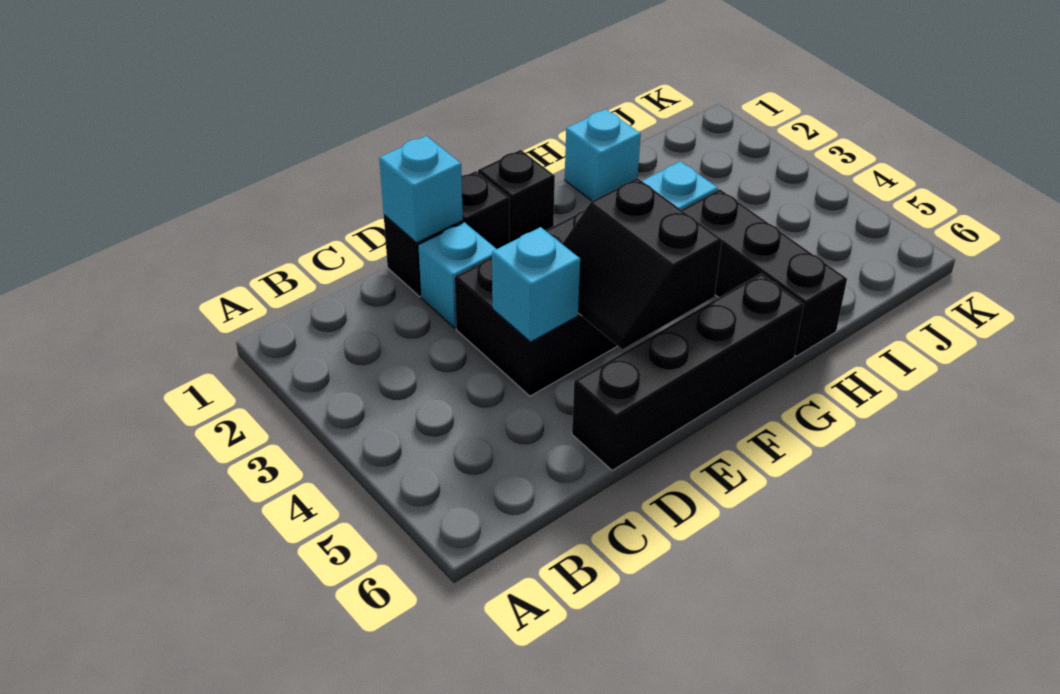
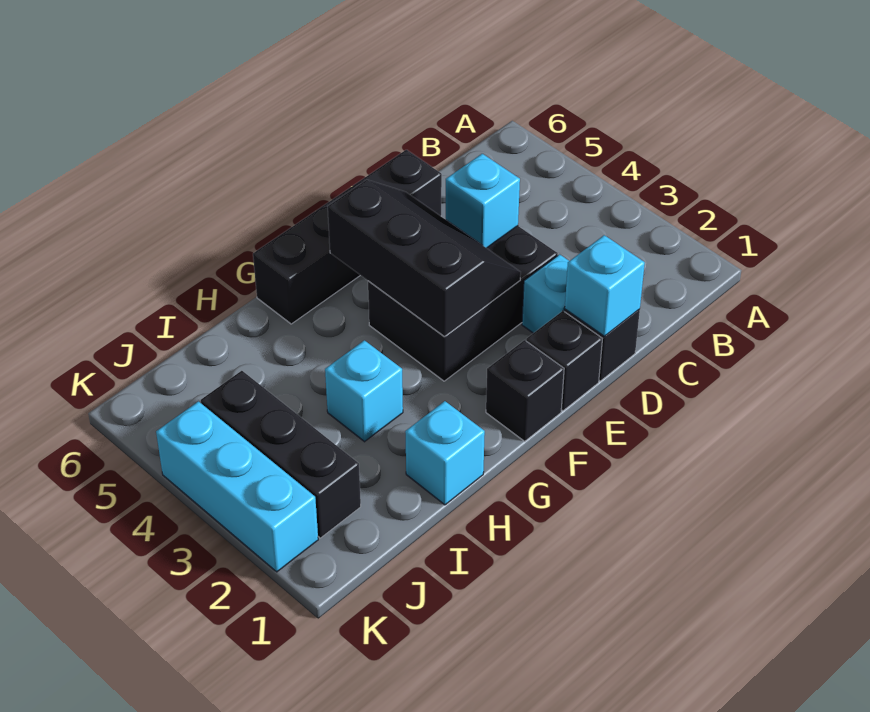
black slope E4:F5 level 2 top F -> black slope E3:F5 level 2 top F
black brick H4:H6 level 1 -> black brick J2:J4 level 1
none -> cyan brick K2:K4 level 1

